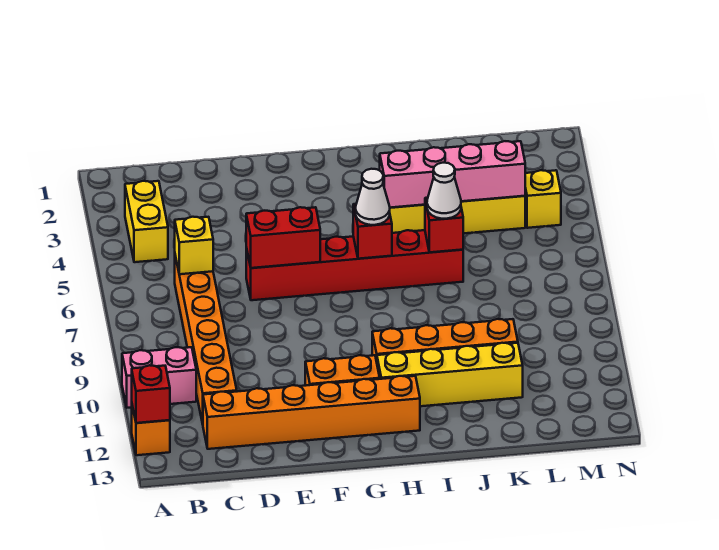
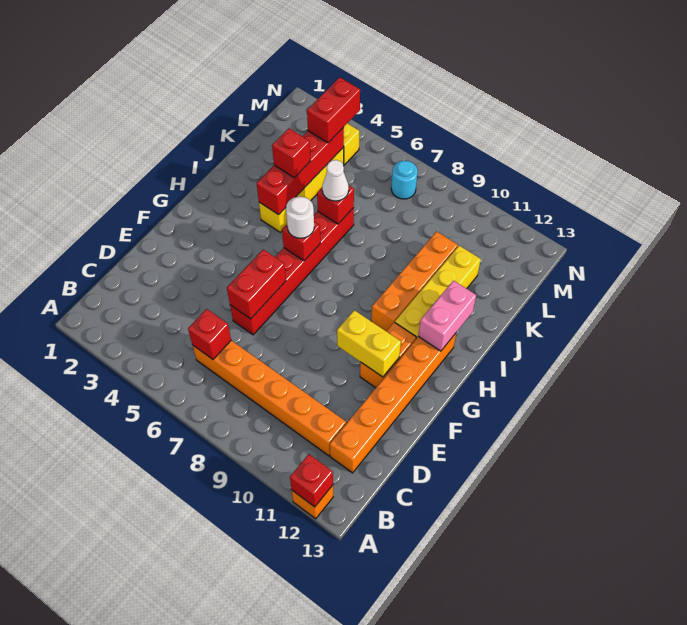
pink brick A10:B10 level 1 -> pink brick H12:I12 level 2
yellow brick B3:B4 level 1 -> yellow brick F10:F11 level 2
yellow brick C6 level 2 -> red brick C6 level 2
white cone H6 level 3 -> white round brick H6 level 3
pink brick I4:L4 level 2 -> red brick I4:L4 level 2
none -> red brick J4 level 3
none -> red brick L4:M4 level 3
none -> cyan round brick M7 level 1

